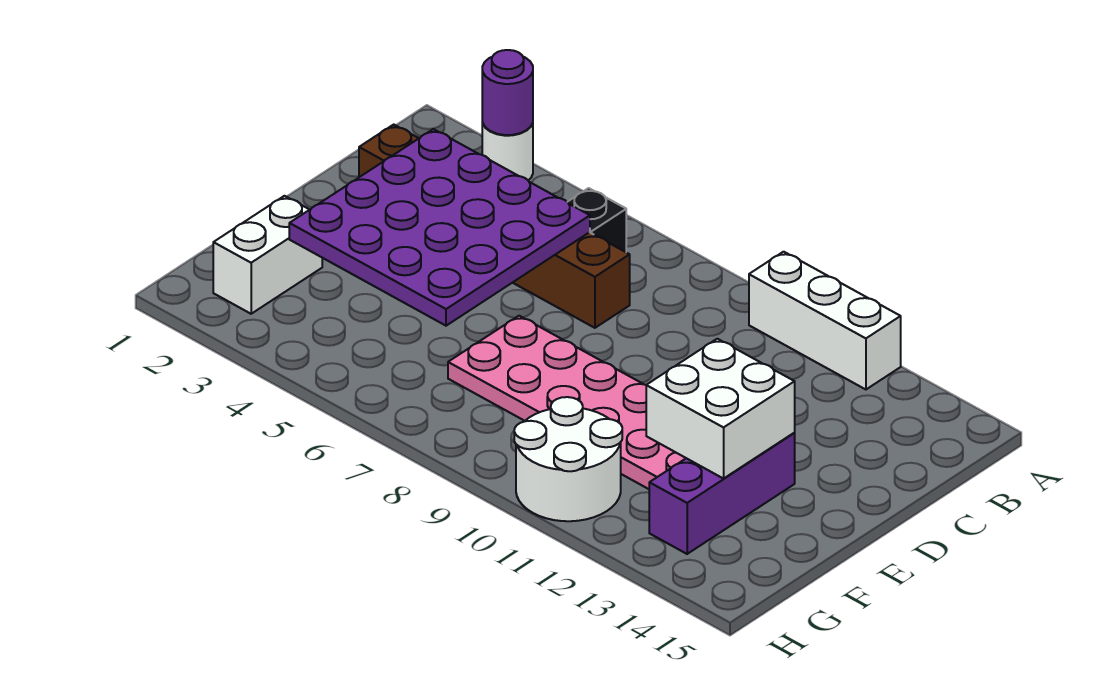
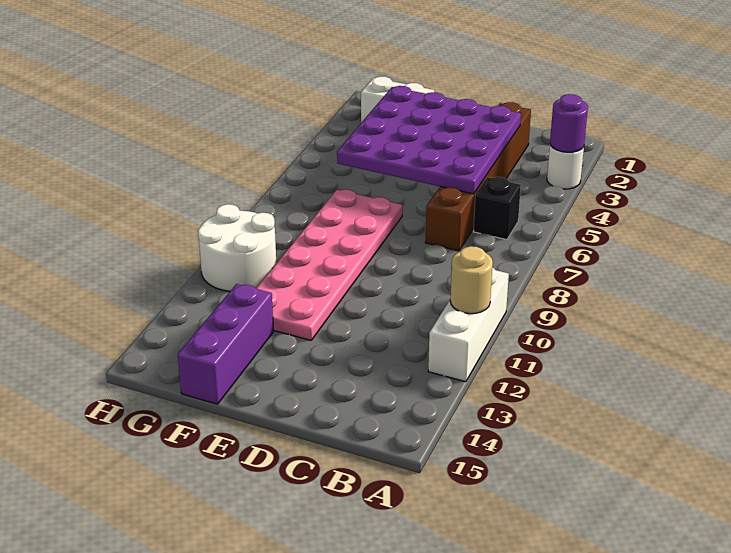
none -> tan round brick A11 level 2
white brick E12:F13 level 2 -> none
purple brick E13:G13 level 1 -> purple brick F13:F15 level 1

